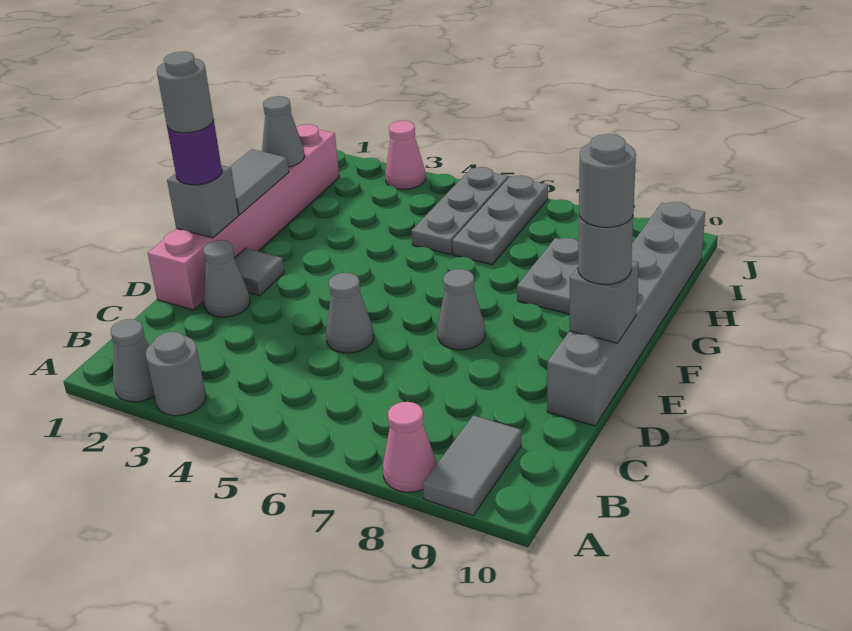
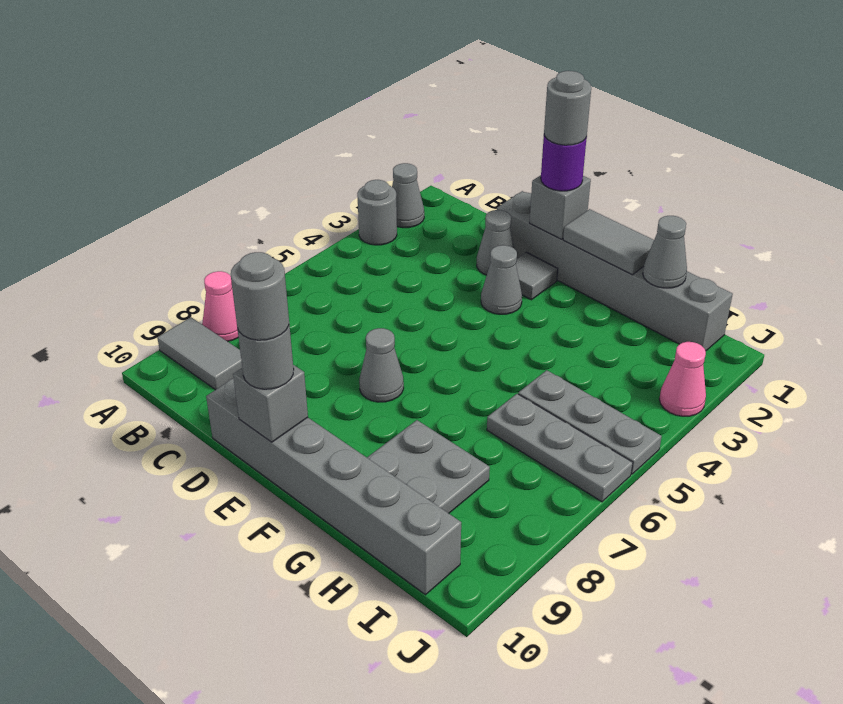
pink brick D1:I1 level 1 -> grey brick D1:I1 level 1
grey cone D5 level 1 -> grey cone E3 level 1

